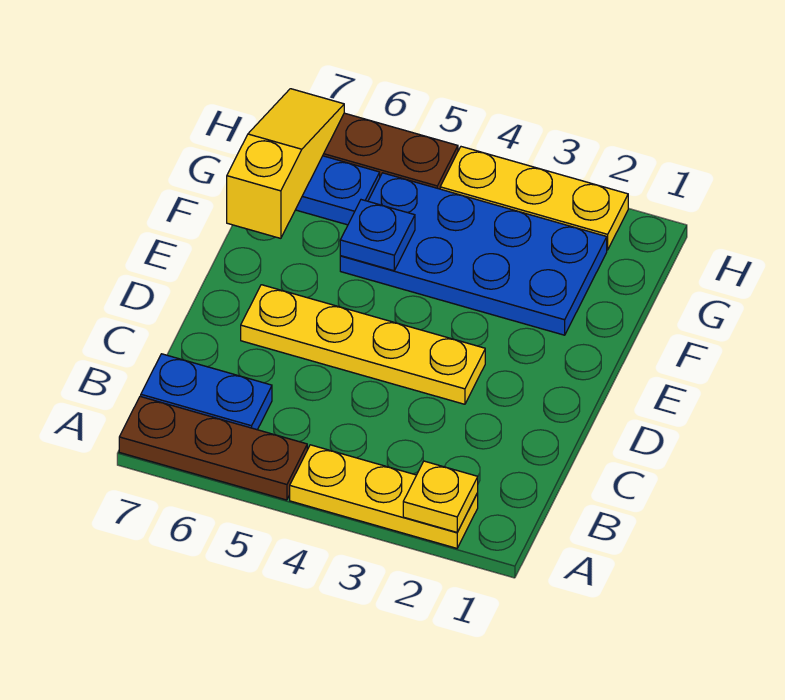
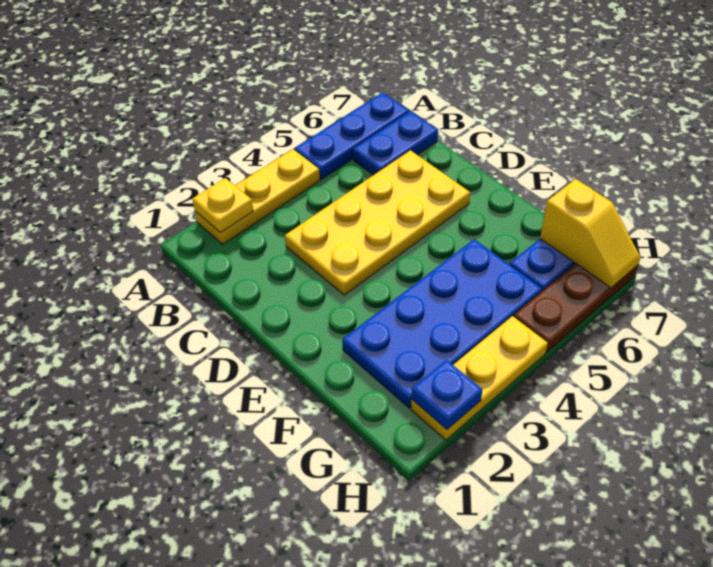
brown plate A5:A7 level 1 -> blue plate A5:A7 level 1
yellow plate D3:D6 level 1 -> yellow plate C3:D6 level 1
blue plate F5 level 2 -> blue plate H2 level 2
yellow slope F7:H7 level 2 top F -> yellow slope G7:H7 level 2 top G

